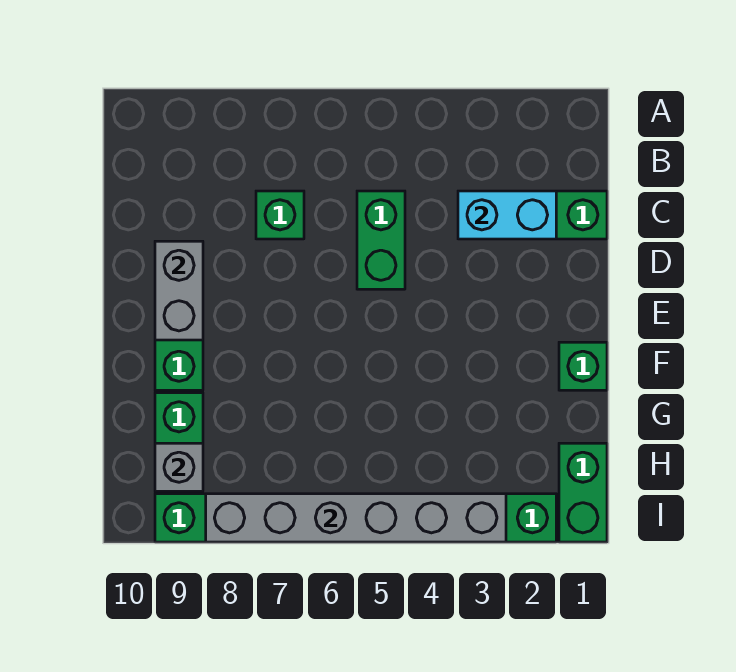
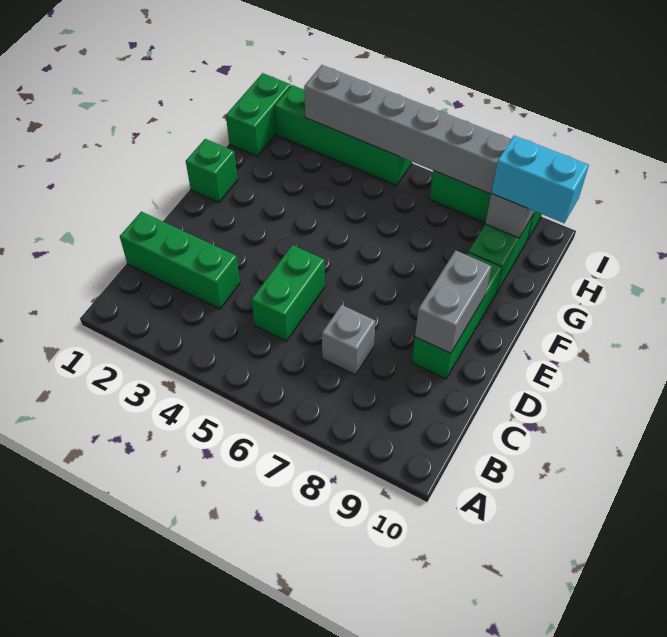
cyan brick C2:C3 level 2 -> cyan brick H9:H10 level 3
green brick C7 level 1 -> grey brick C7 level 1

